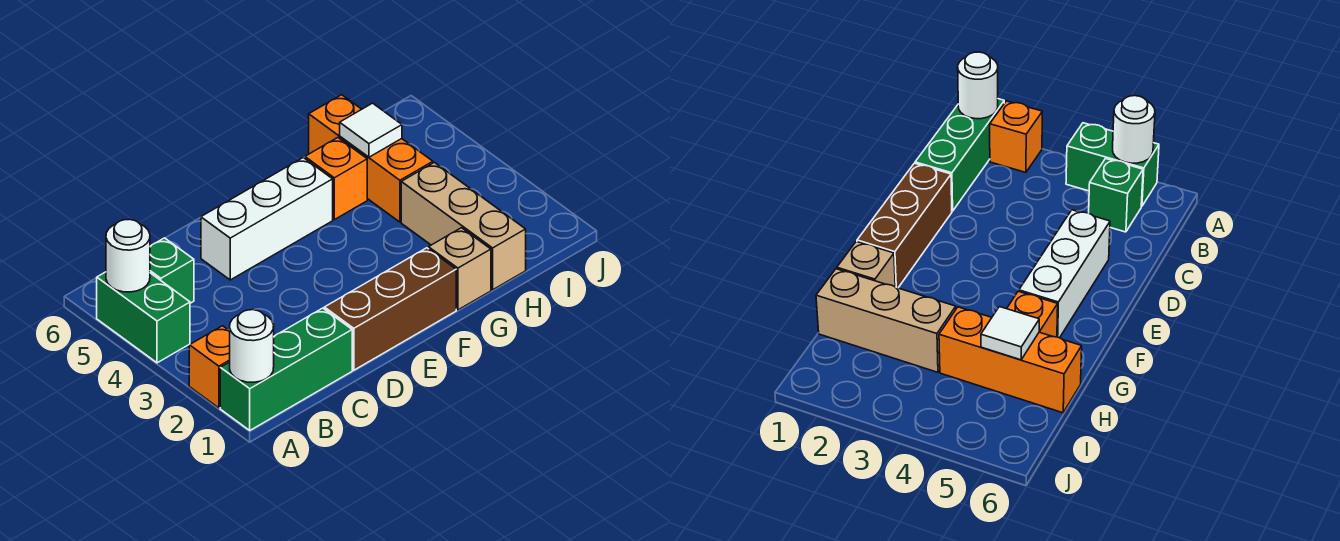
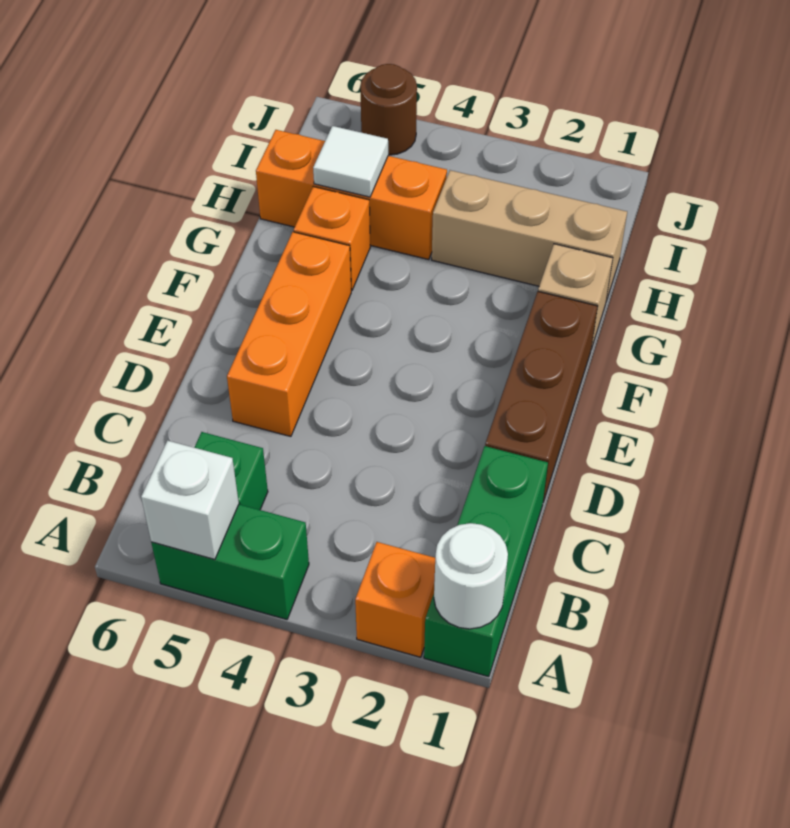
white round brick A5 level 2 -> white brick A5 level 2
white brick D5:F5 level 1 -> orange brick D5:F5 level 1
none -> brown round brick J5 level 1

